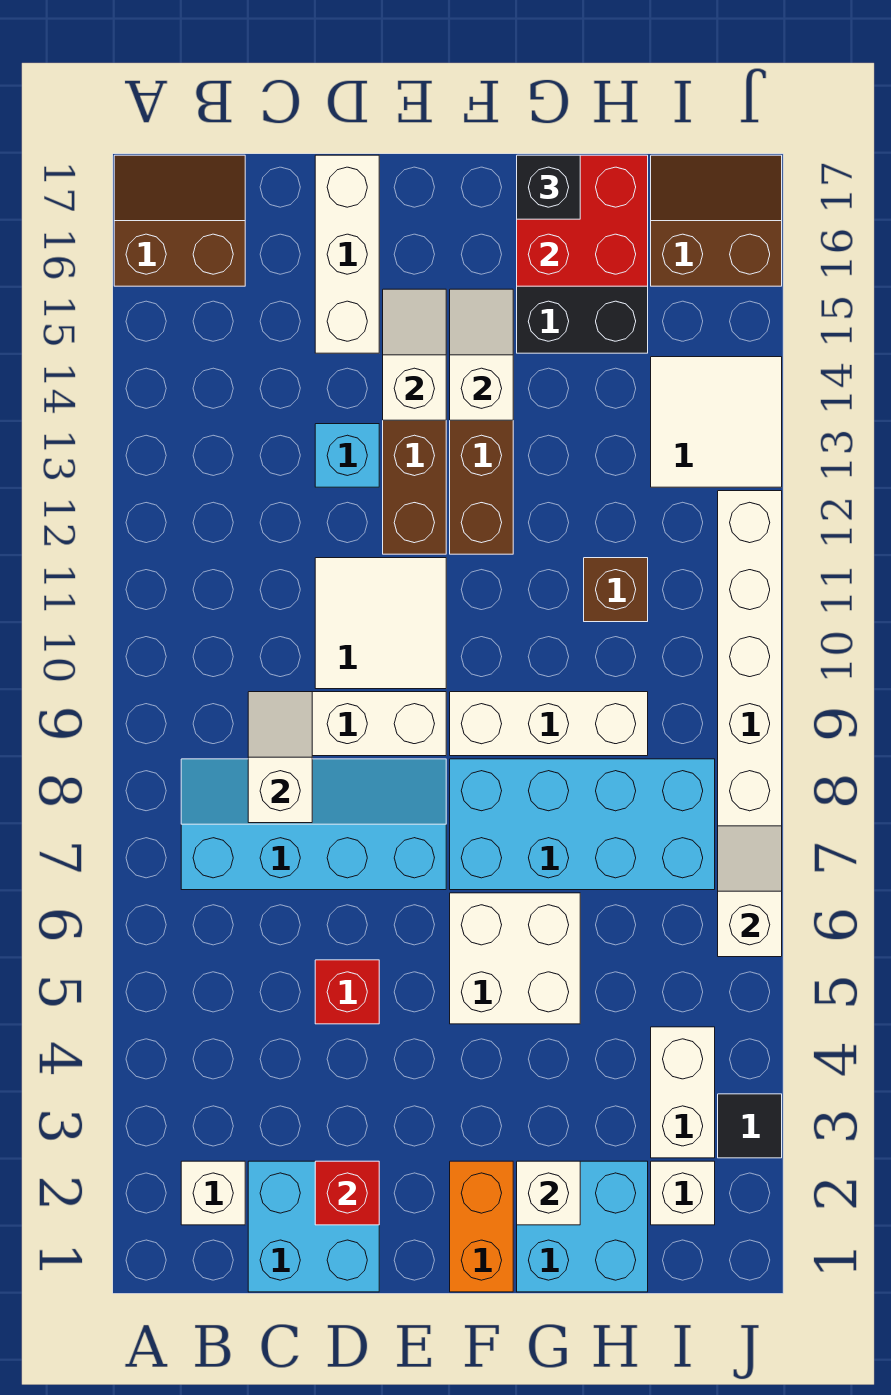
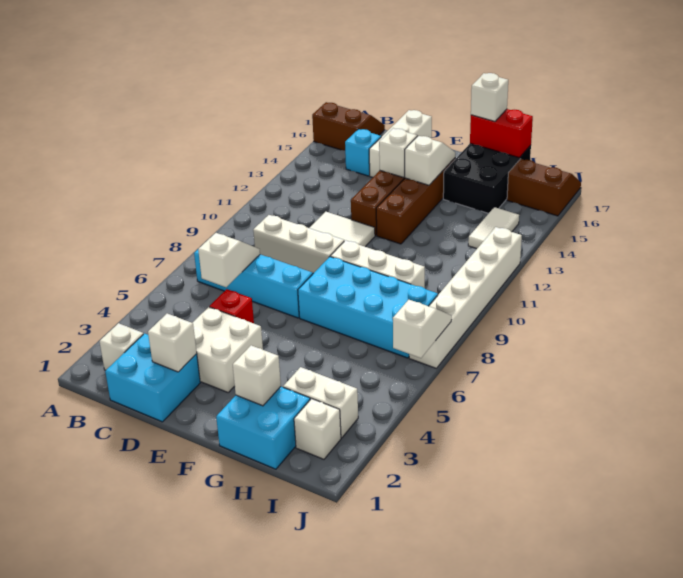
white slope C8:C9 level 2 top 8 -> white slope C6:C7 level 2 top 6
red brick D2 level 2 -> white brick D2 level 2
cyan brick D13 level 1 -> cyan brick C15 level 1
orange brick F1:F2 level 1 -> none
white brick F5:G6 level 1 -> white brick D3:E4 level 1
red brick G16:H17 level 2 -> red brick G17:H17 level 2
black brick G17 level 3 -> white brick G17 level 3
brown brick H11 level 1 -> none
white brick I3:I4 level 1 -> white brick H3:I3 level 1
white tile I13:J14 level 1 -> white tile I13:I14 level 1
black tile J3 level 1 -> none

